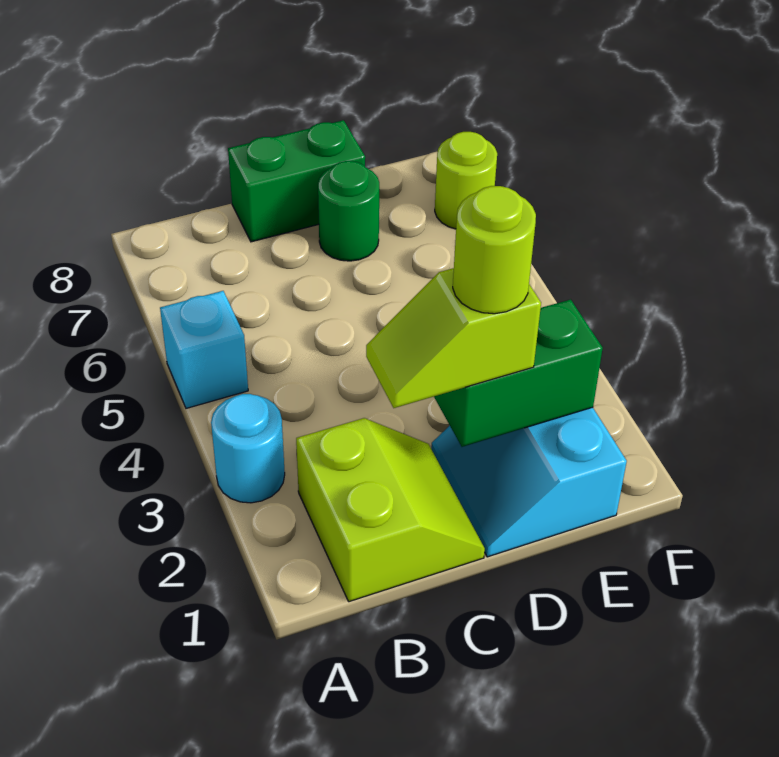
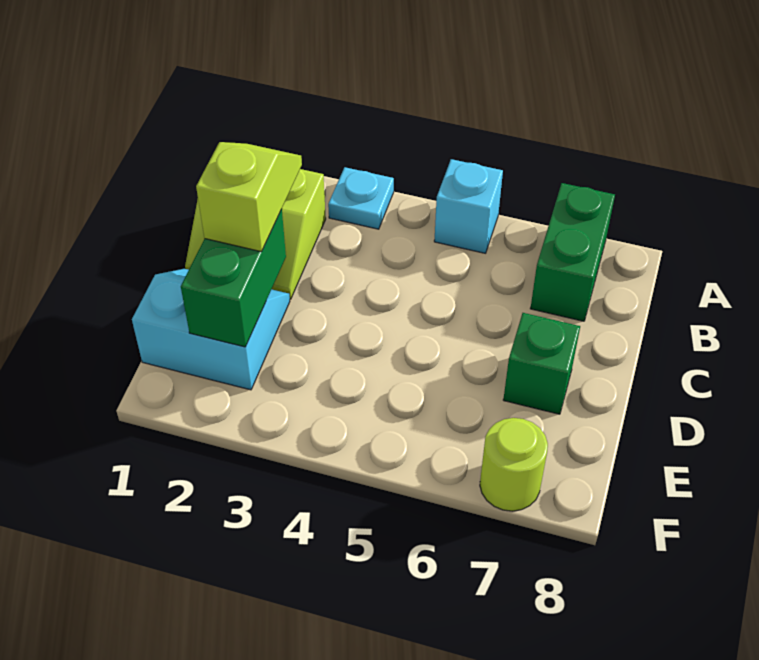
cyan round brick A3 level 1 -> cyan plate A3 level 1
green brick C8:D8 level 1 -> green brick A7:B7 level 1
lime round brick D2 level 4 -> none
green round brick D7 level 1 -> green brick D7 level 1

